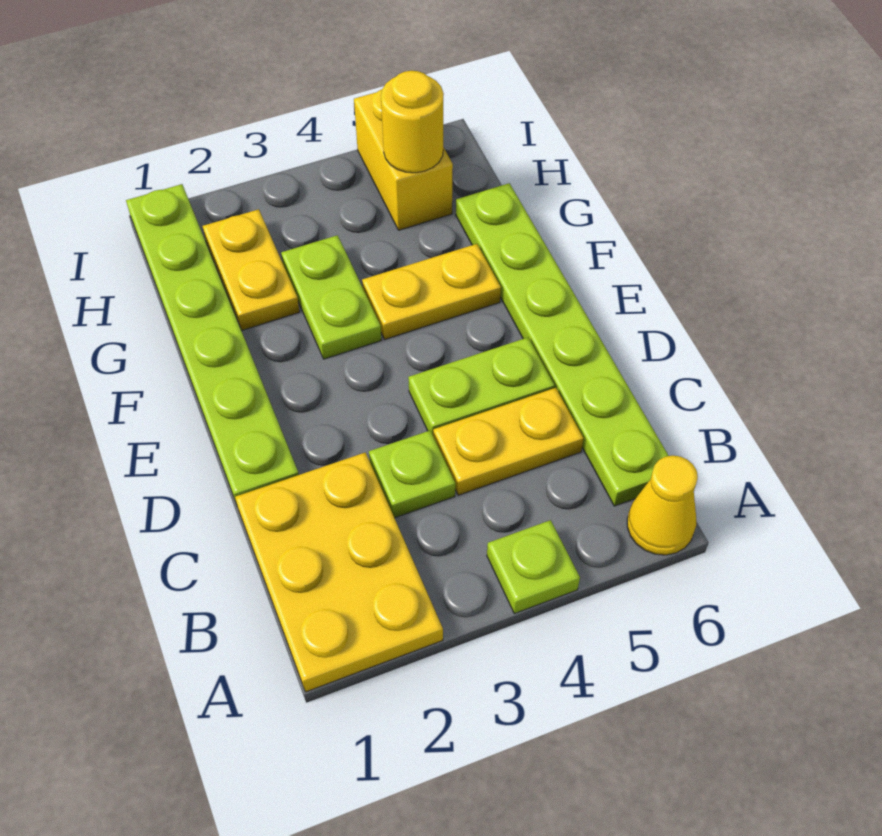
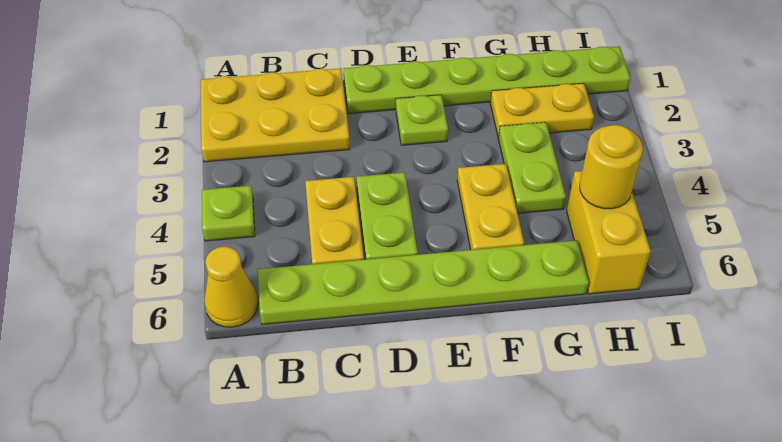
lime plate C3 level 1 -> lime plate E2 level 1
lime plate F3:G3 level 1 -> lime plate G3:G4 level 1
yellow brick H5:I5 level 1 -> yellow brick H5:H6 level 1

